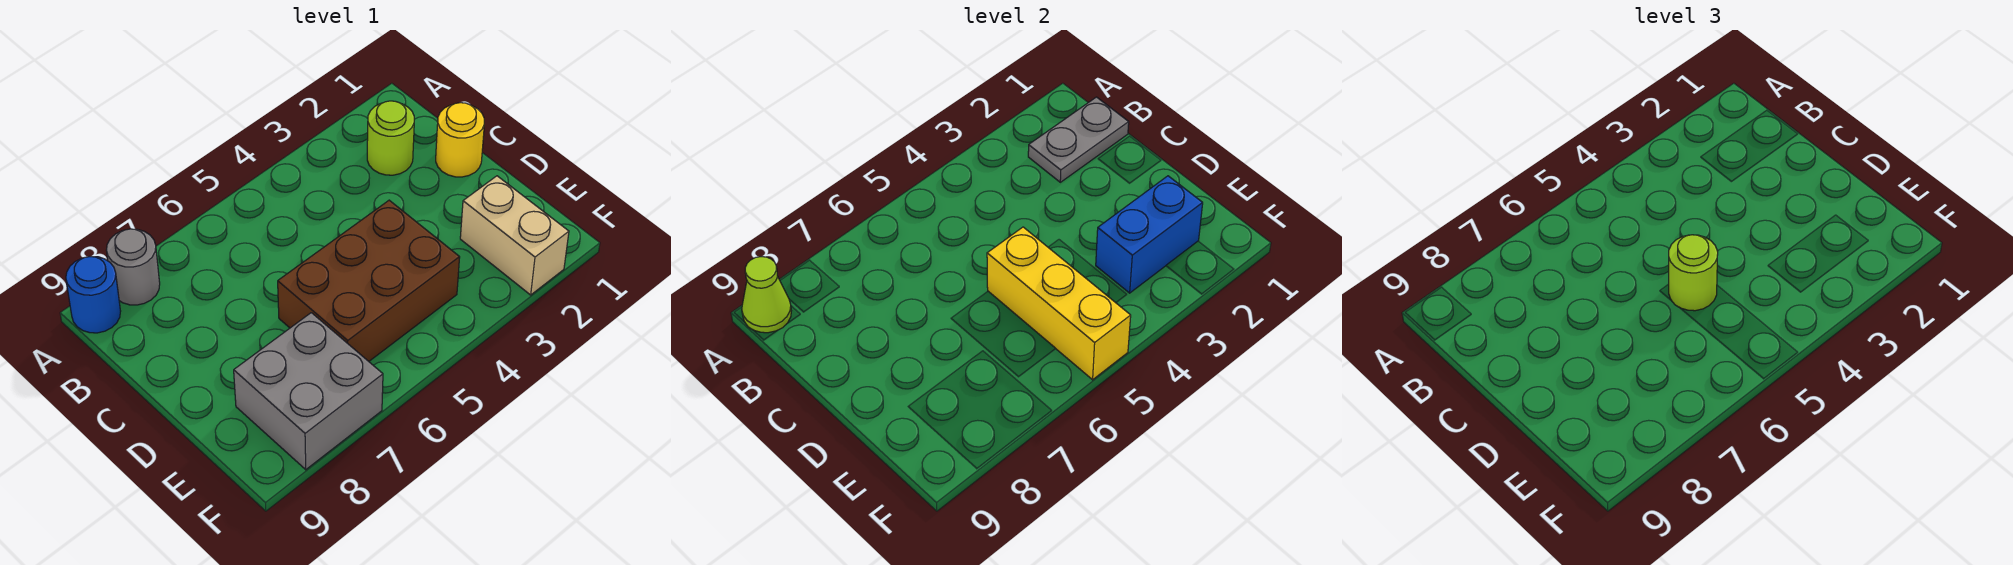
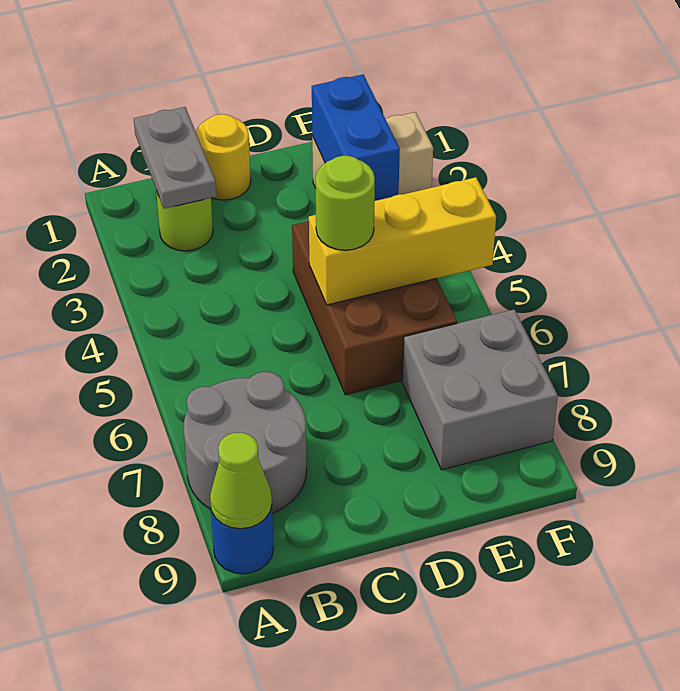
grey round brick A8 level 1 -> grey round brick A7:B8 level 1

